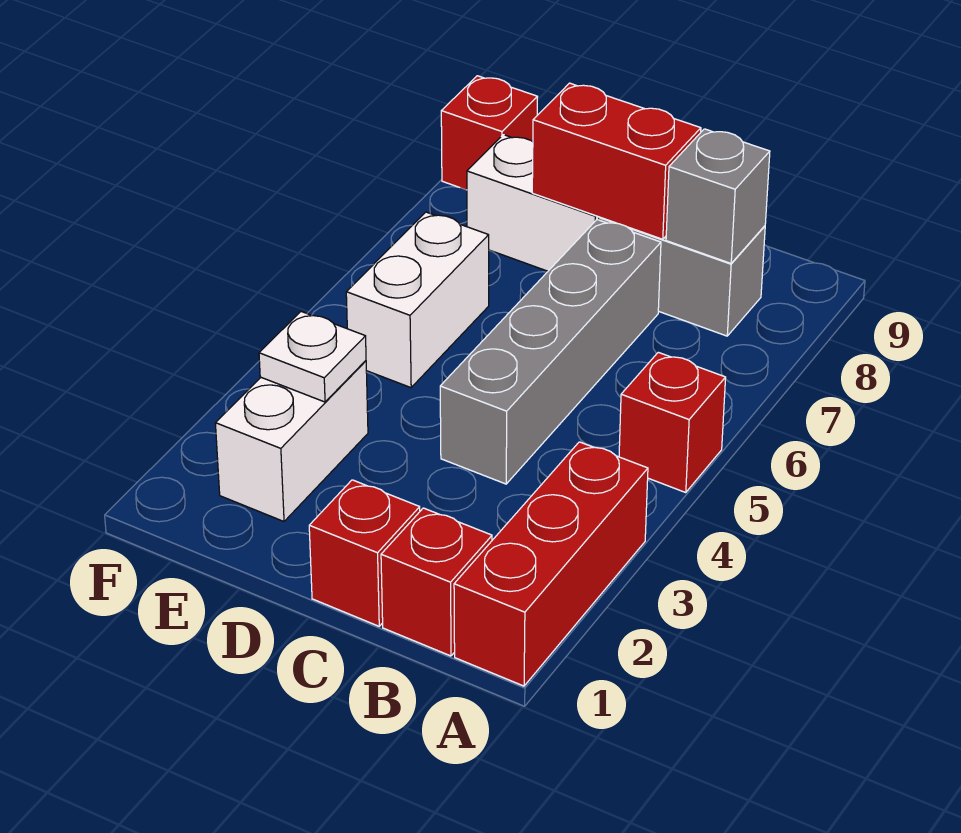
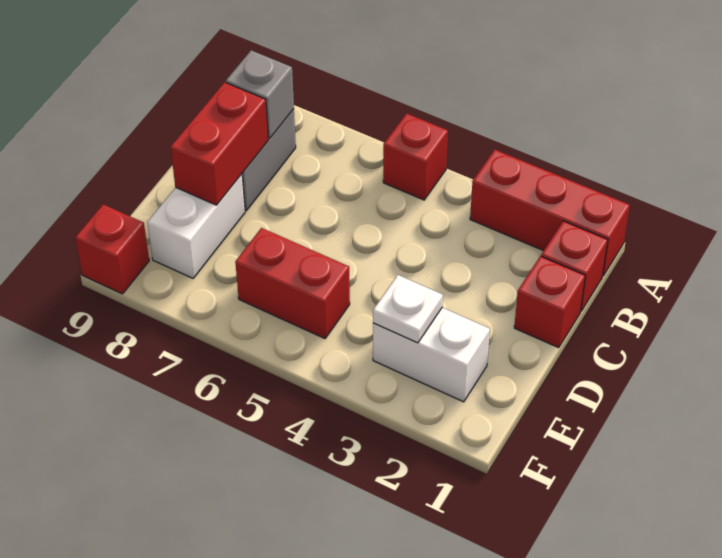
grey brick C4:C7 level 1 -> none
white brick E5:E6 level 1 -> red brick E5:E6 level 1

